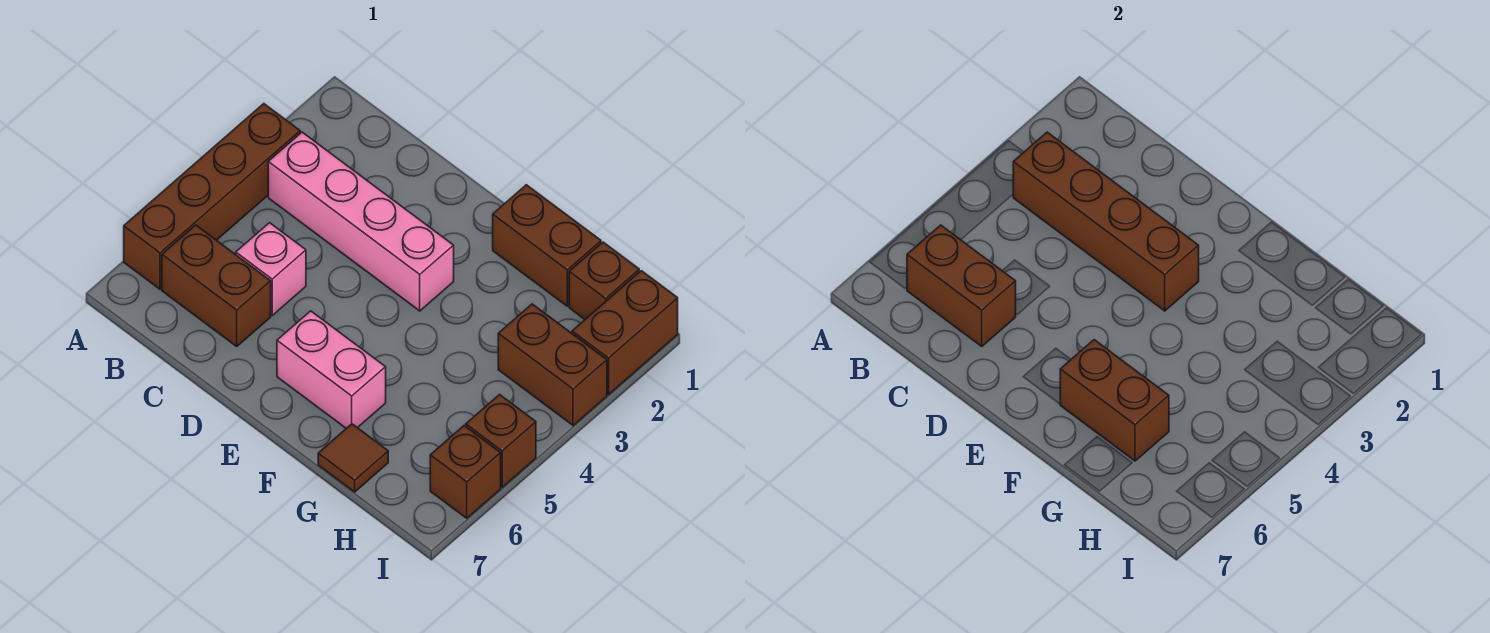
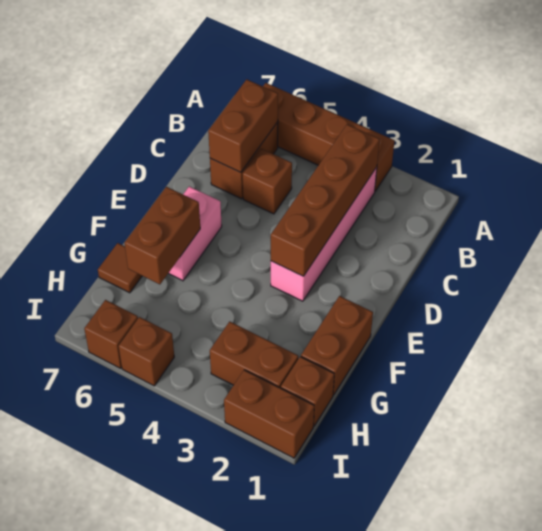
pink brick C5 level 1 -> brown brick C5 level 1
brown brick H3:I3 level 1 -> brown brick H2:H3 level 1

